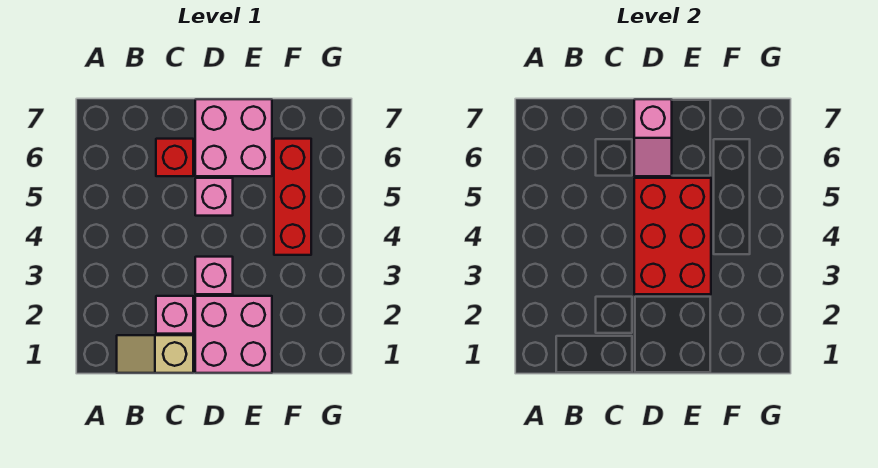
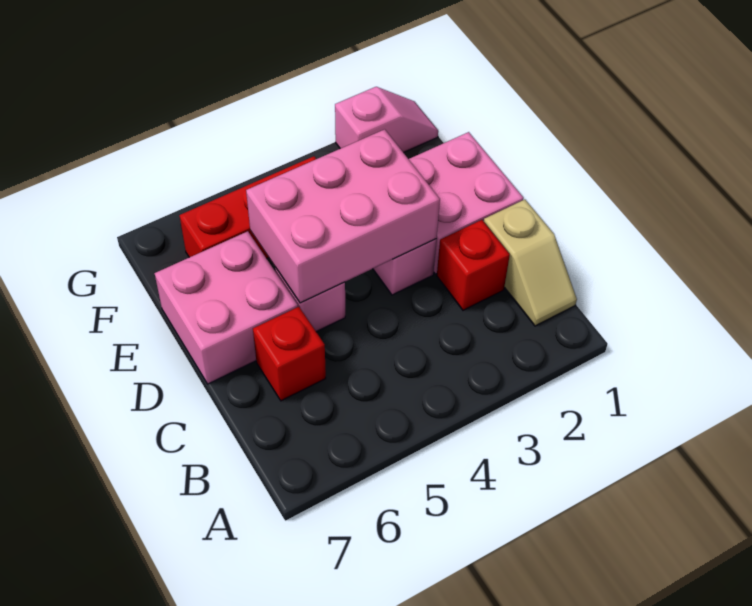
pink brick C2 level 1 -> red brick C2 level 1
red brick D3:E5 level 2 -> pink brick D3:E5 level 2
pink slope D6:D7 level 2 top 7 -> pink slope G1:G2 level 1 top 2

